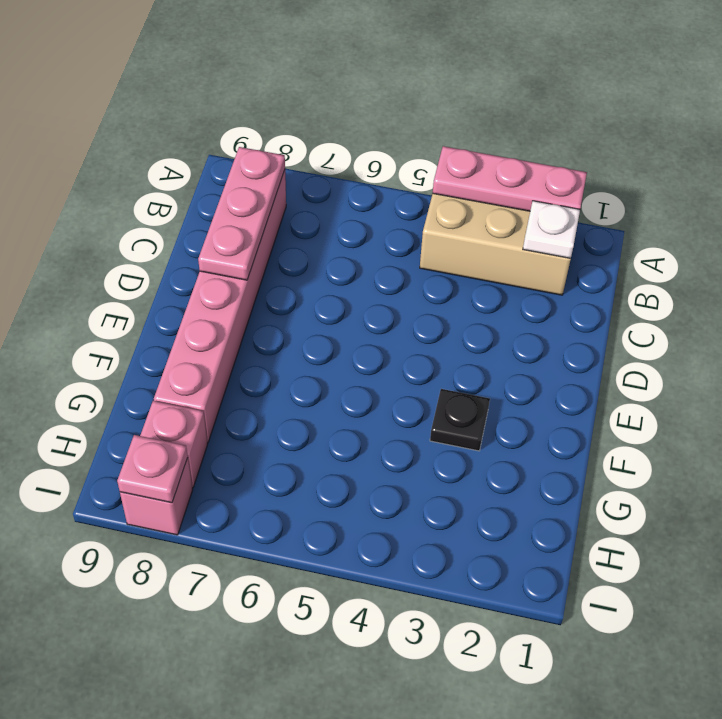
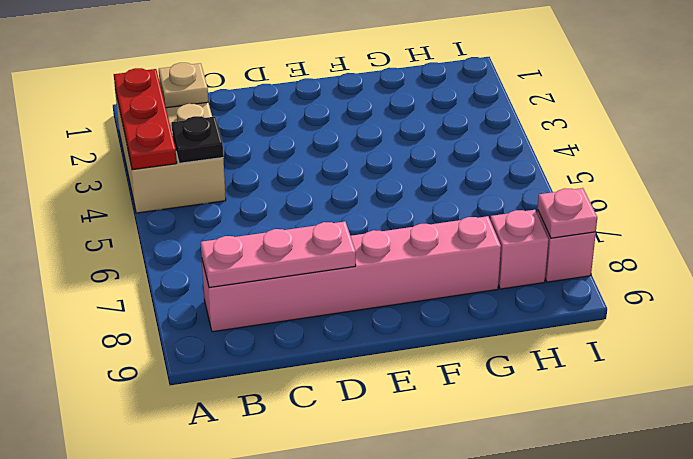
pink plate A2:A4 level 2 -> red plate A2:A4 level 2
white plate B2 level 2 -> tan plate B2 level 2
black plate F3 level 1 -> black plate B4 level 2

